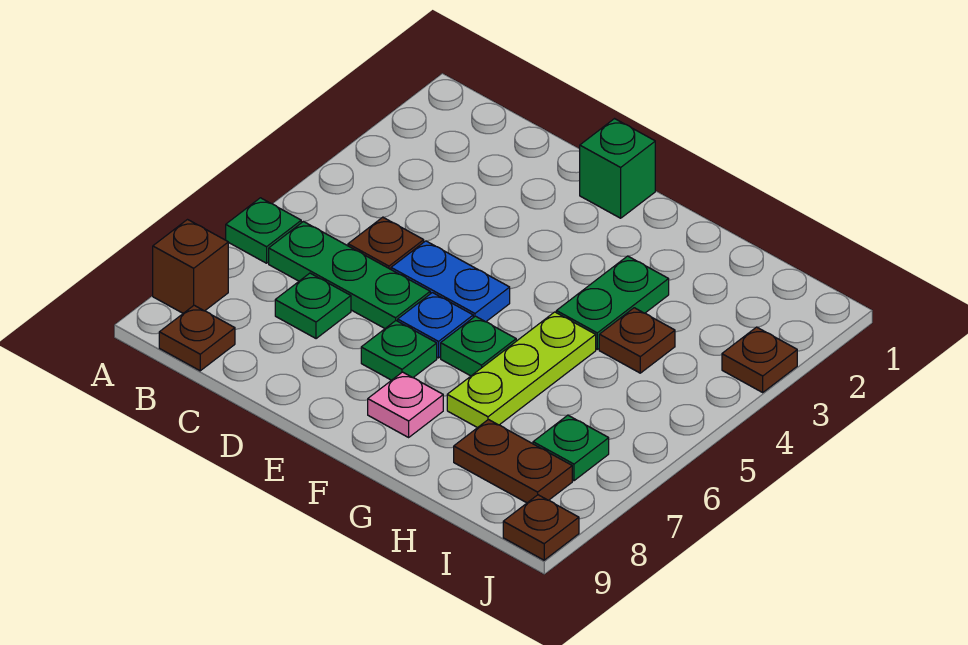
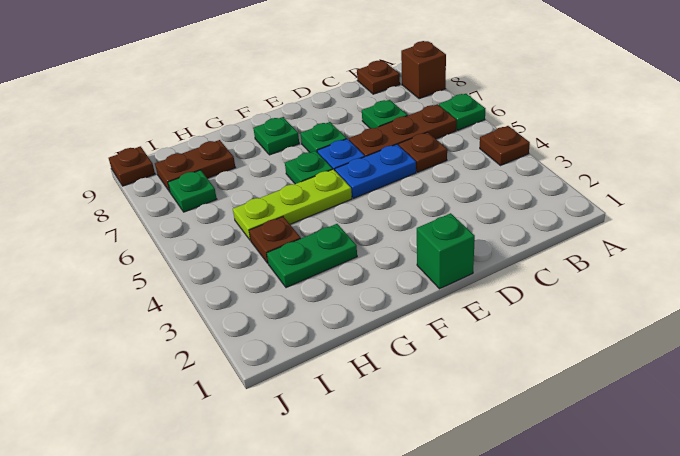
green plate B6:D6 level 1 -> brown plate B6:D6 level 1
pink plate F8 level 1 -> green plate F8 level 1
green plate G3:G4 level 1 -> green plate G3:H3 level 1
lime plate G5:G7 level 1 -> lime plate F5:H5 level 1
brown plate J3 level 1 -> brown plate A4 level 1

